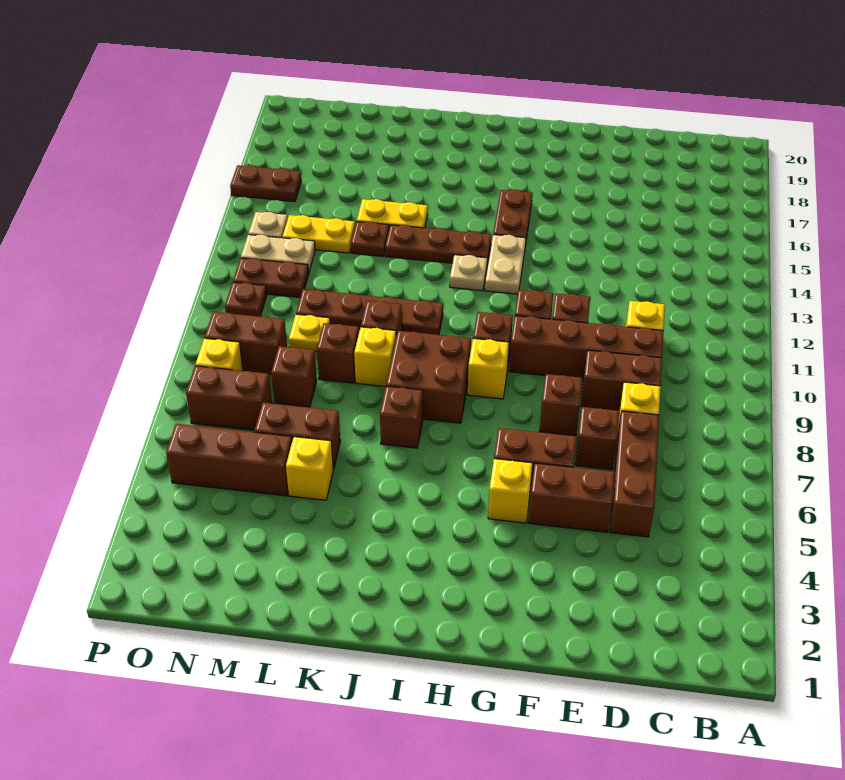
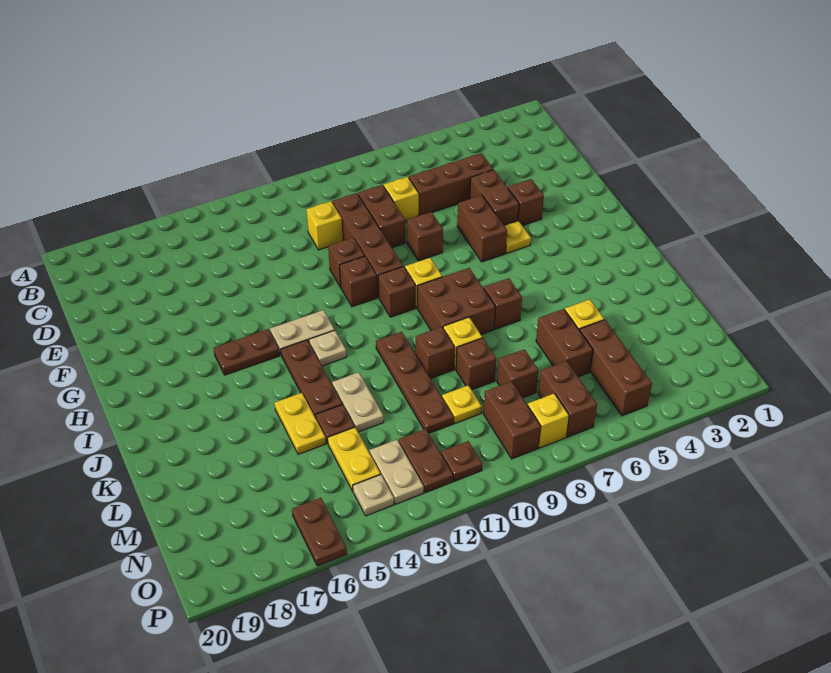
brown brick E7 level 1 -> brown brick F4 level 1
yellow brick G5 level 1 -> yellow plate G5 level 1
none -> tan plate K13:L13 level 1

